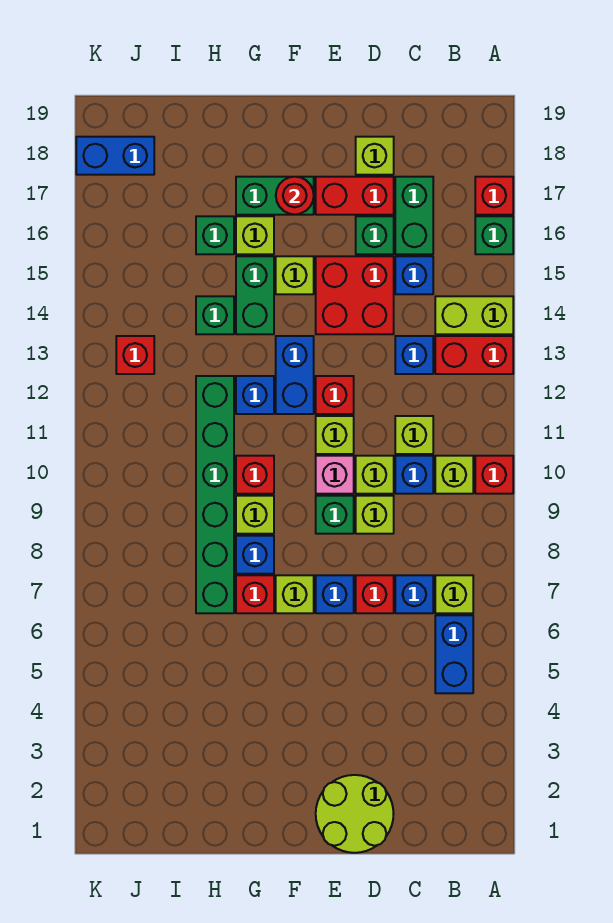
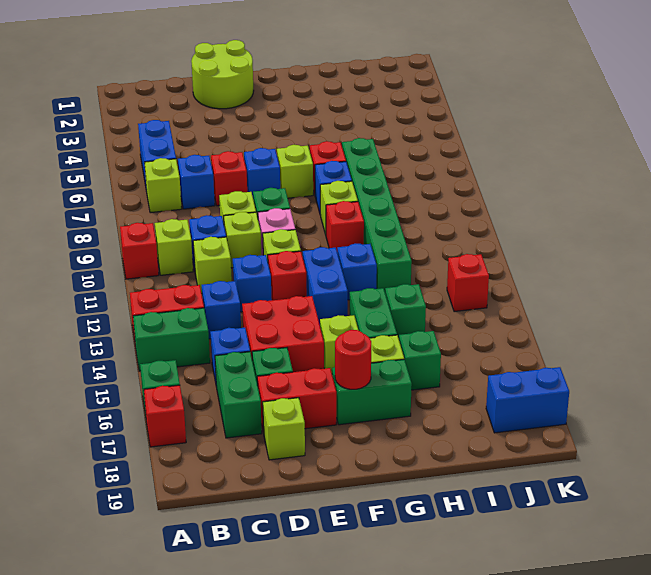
lime brick A14:B14 level 1 -> green brick A14:B14 level 1
none -> blue brick D12 level 1

